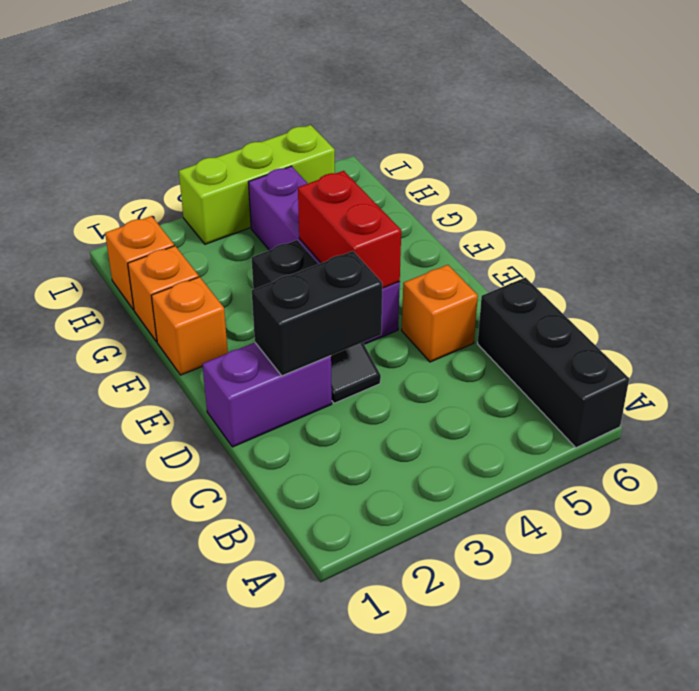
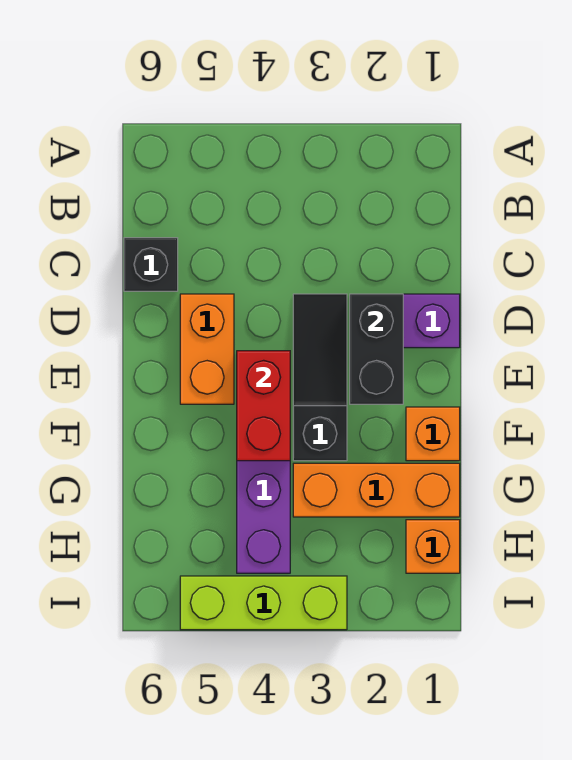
black brick A6:C6 level 1 -> black brick C6 level 1
black brick D2:D3 level 2 -> black brick D2:E2 level 2
orange brick D5 level 1 -> orange brick D5:E5 level 1
orange brick G1 level 1 -> orange brick G1:G3 level 1

